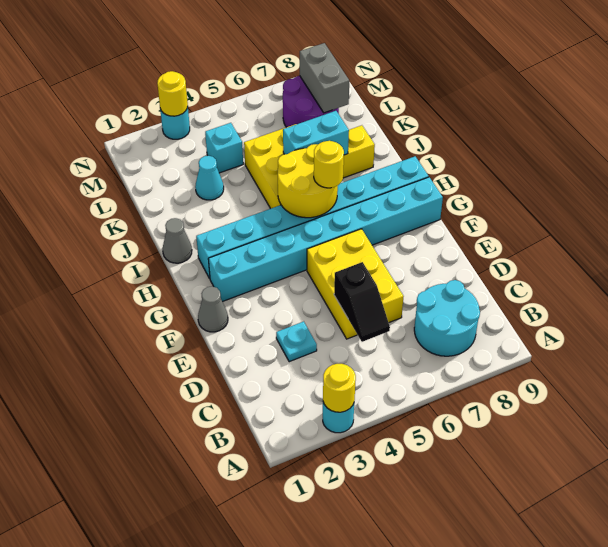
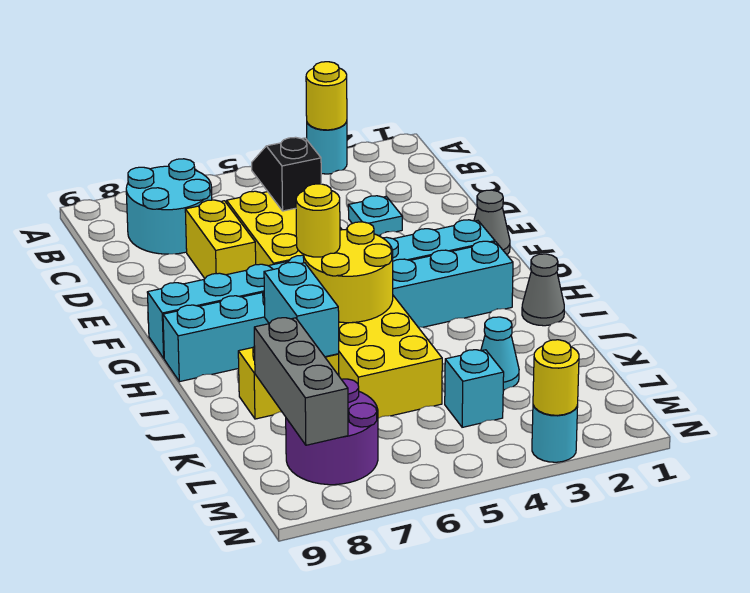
none -> yellow brick D7:E7 level 1
cyan brick J6:J7 level 2 -> cyan brick I7:J7 level 2
grey brick L8:M8 level 2 -> grey brick K8:M8 level 2

